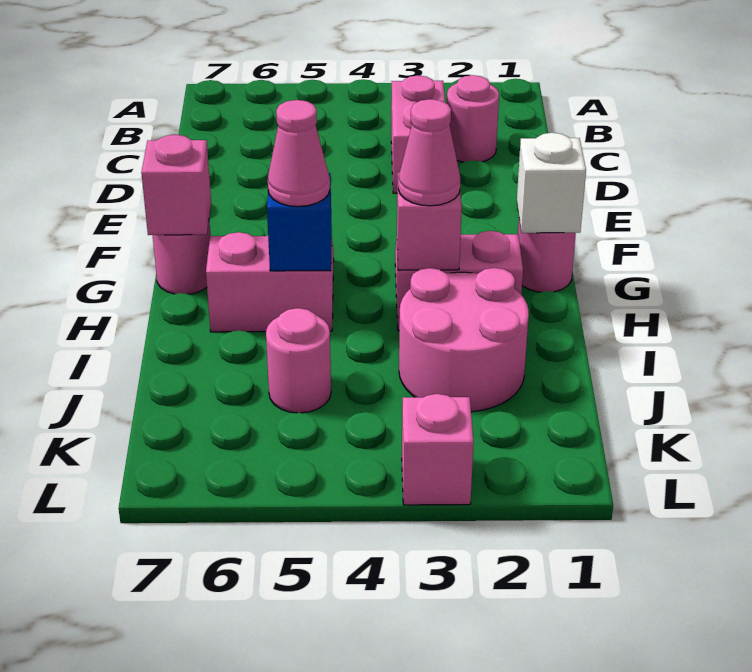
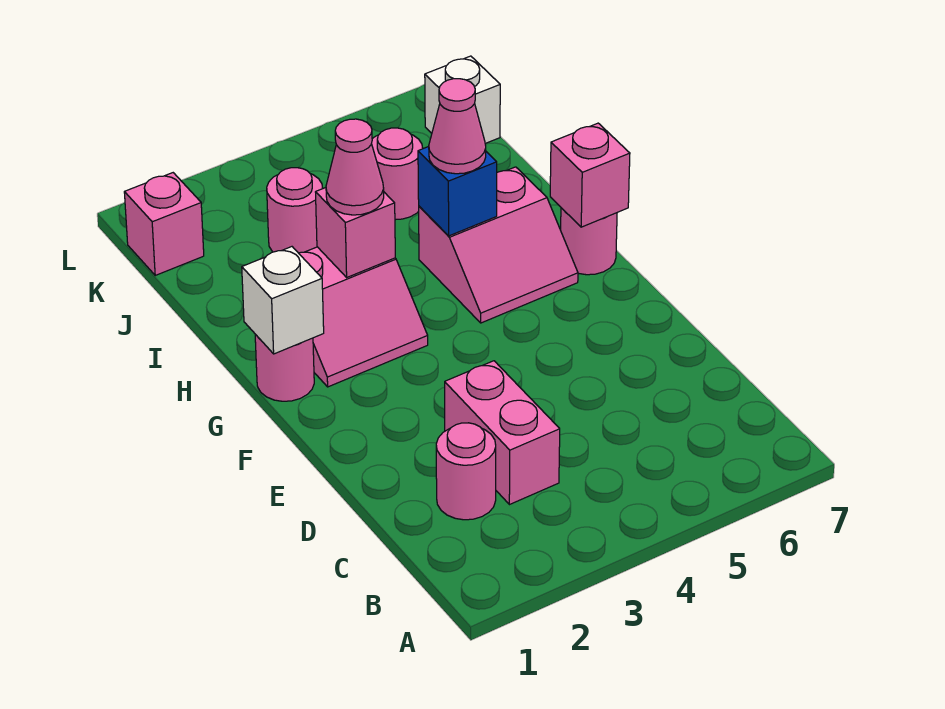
pink round brick I2:J3 level 1 -> pink round brick J3 level 1
none -> white brick K7 level 1
pink brick L3 level 1 -> pink brick K1 level 1

